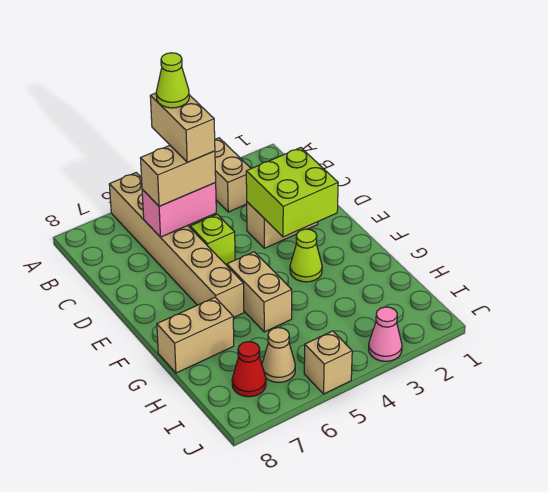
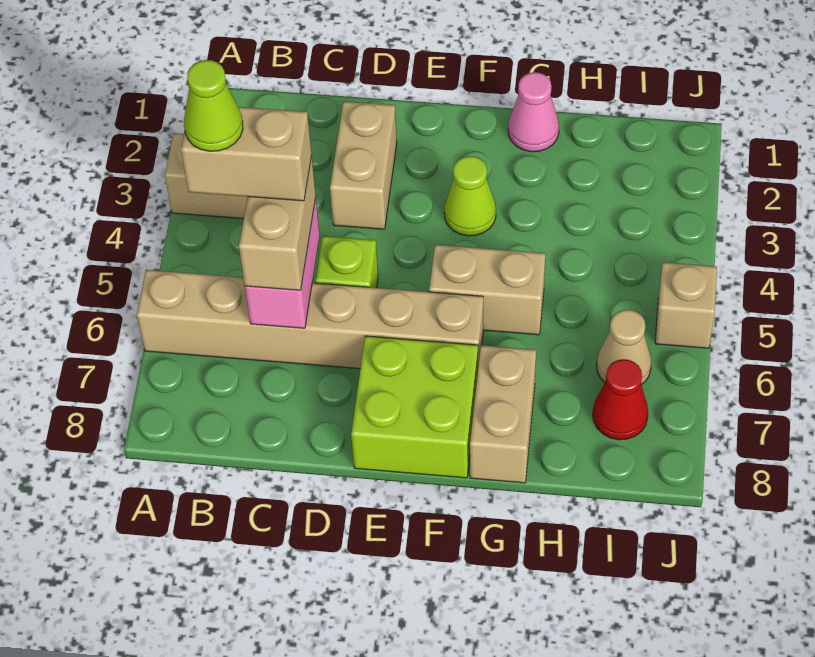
lime brick D2:E3 level 2 -> lime brick E7:F8 level 1
pink cone J3 level 1 -> pink cone G1 level 1

